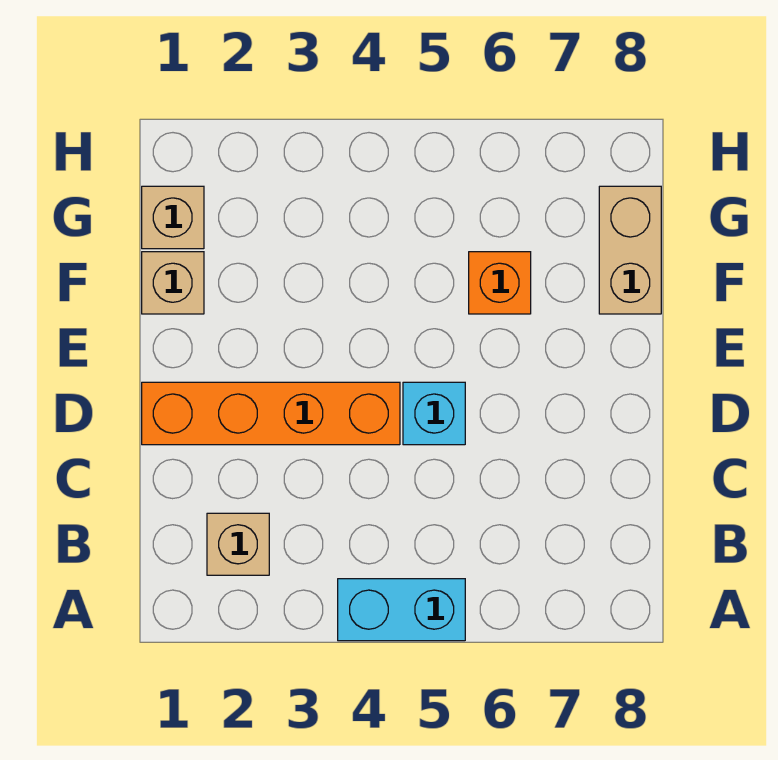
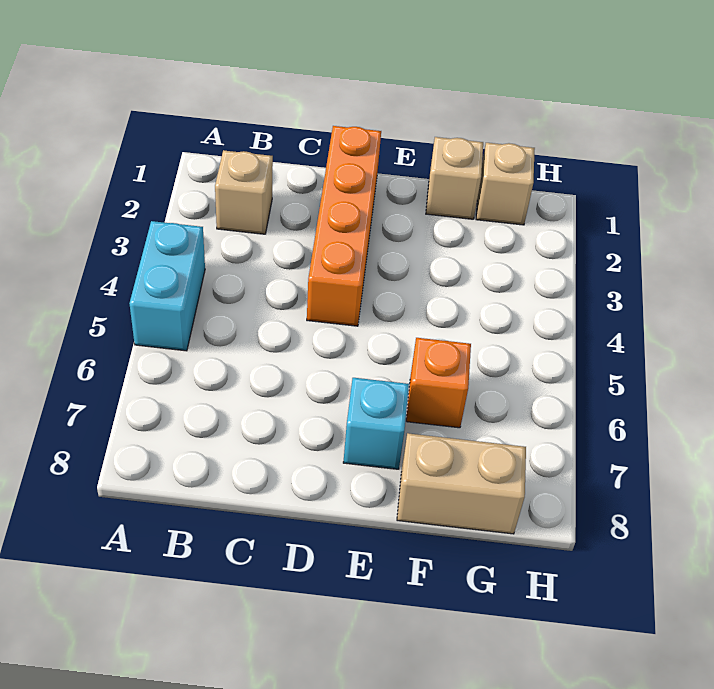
cyan brick D5 level 1 -> cyan brick E7 level 1

